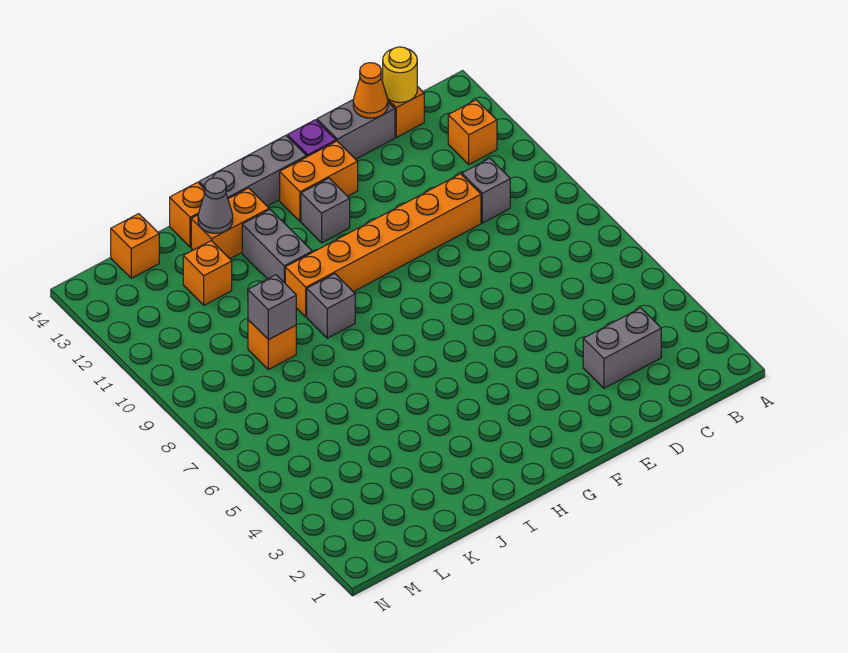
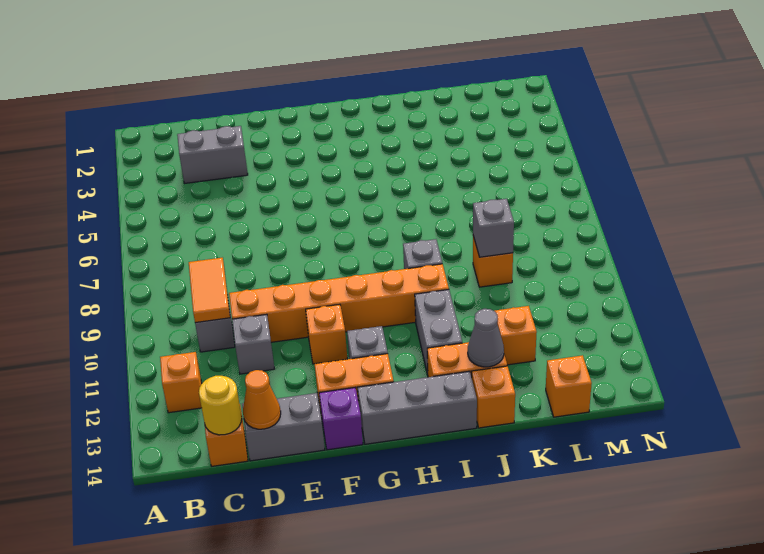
none -> orange tile C9:C10 level 2
none -> grey brick D11 level 1
none -> orange brick F11 level 1

